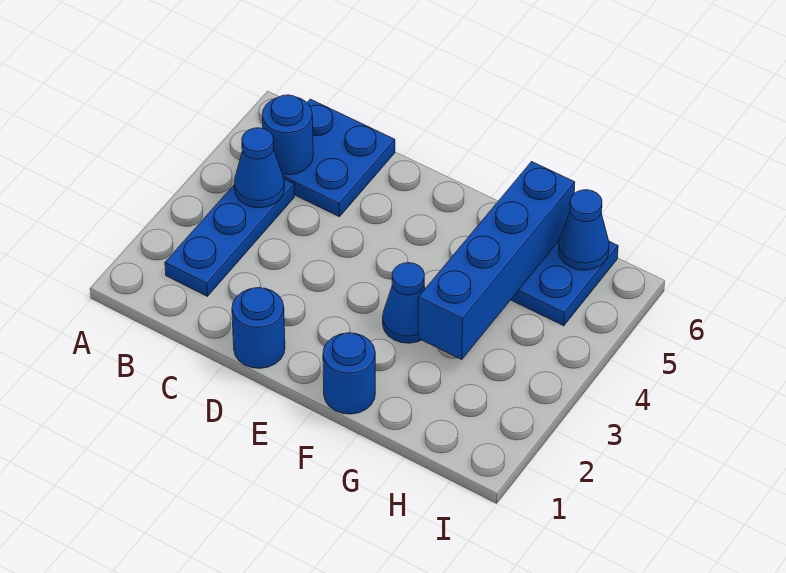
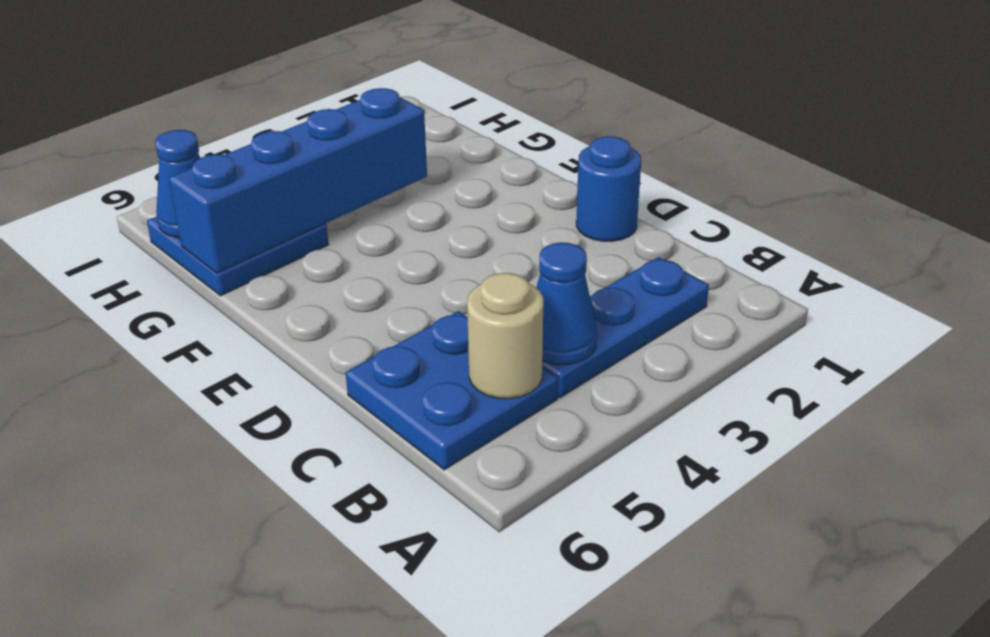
blue round brick B5 level 2 -> tan round brick B5 level 2
blue round brick F1 level 1 -> none
blue cone F3 level 1 -> none

